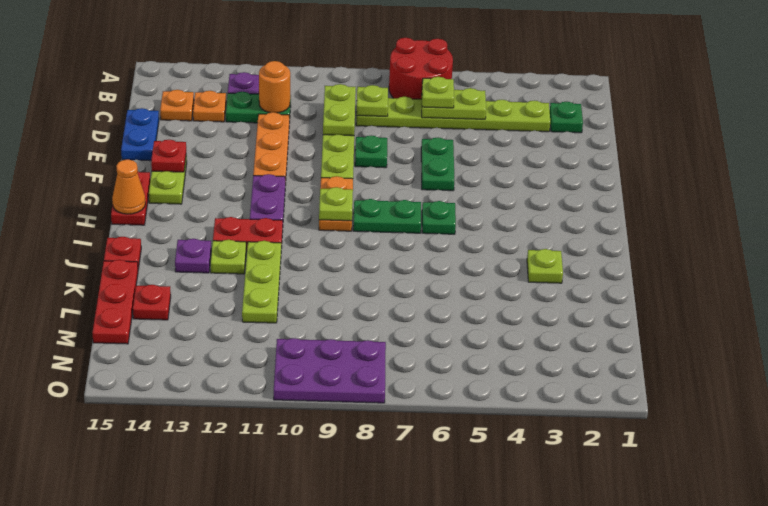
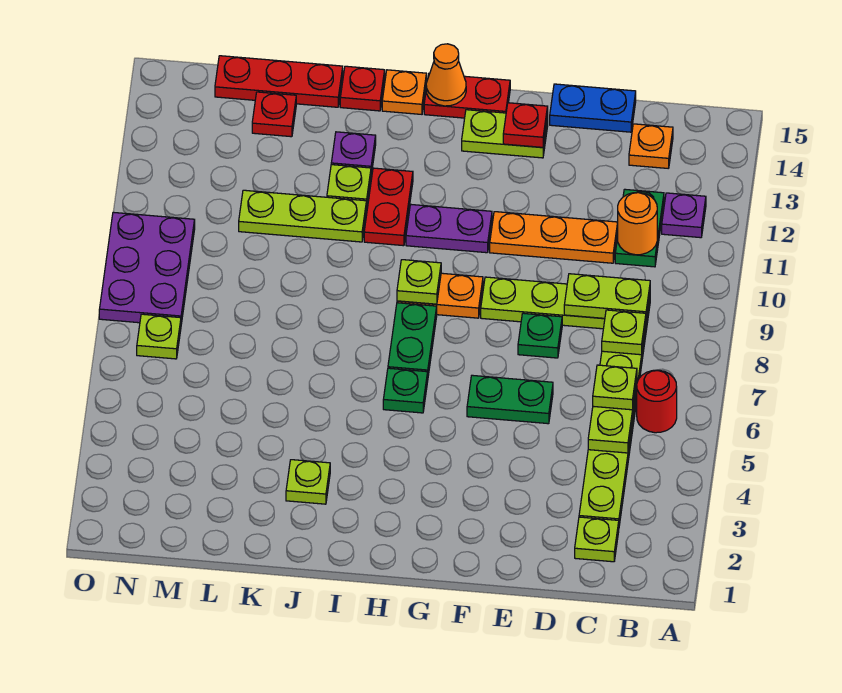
red round brick A6:B7 level 1 -> red round brick B6 level 1
green plate C2 level 1 -> lime plate C2 level 1
orange plate C13 level 1 -> orange plate I15 level 1
none -> lime plate N7 level 1

